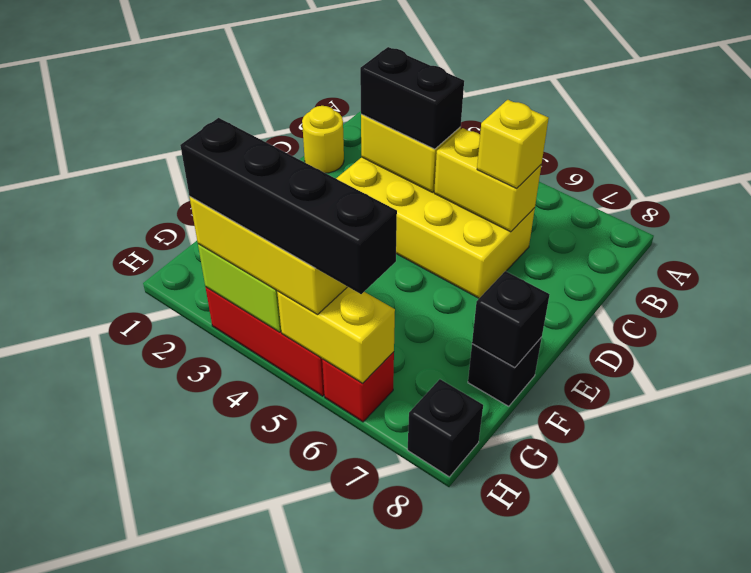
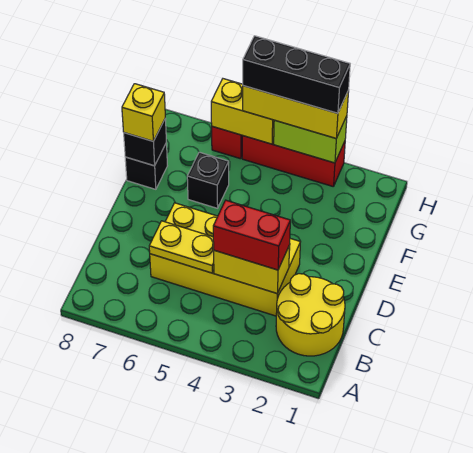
yellow round brick C1 level 1 -> yellow round brick B1:C2 level 1
black brick C3:C4 level 3 -> red brick C3:C4 level 3
yellow brick C5:C6 level 2 -> yellow plate C5:C6 level 2
yellow brick C6 level 3 -> yellow brick F8 level 3
black brick H3:H6 level 4 -> black brick H3:H5 level 4
black brick H8 level 1 -> black brick F6 level 1

